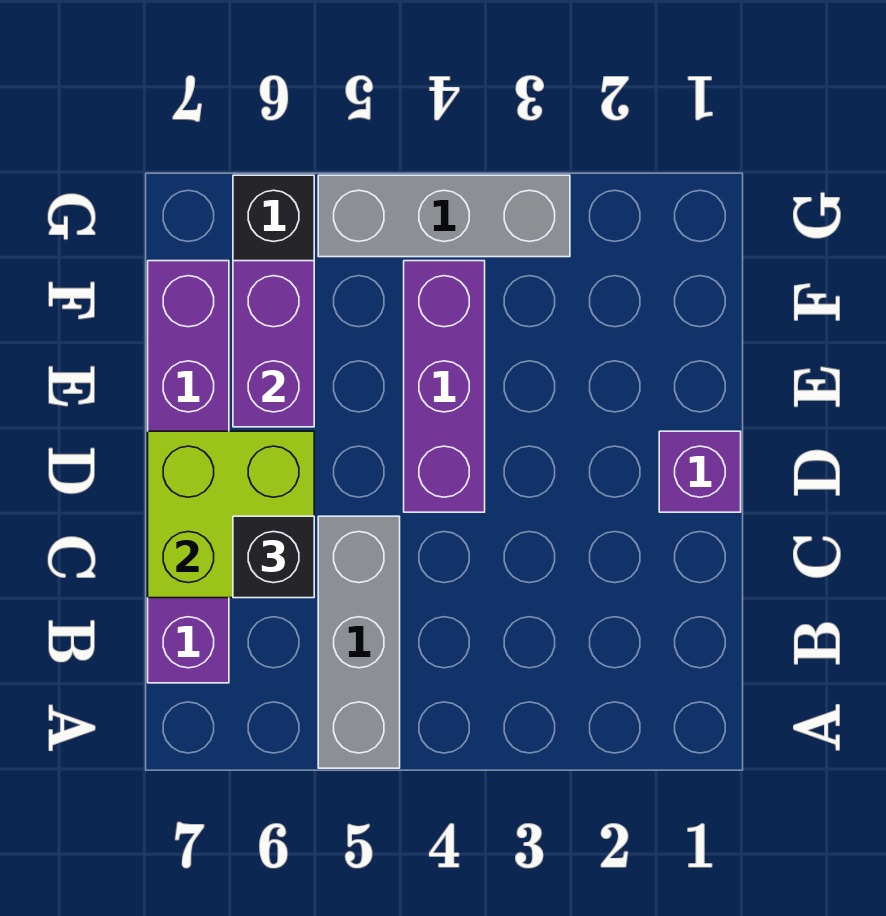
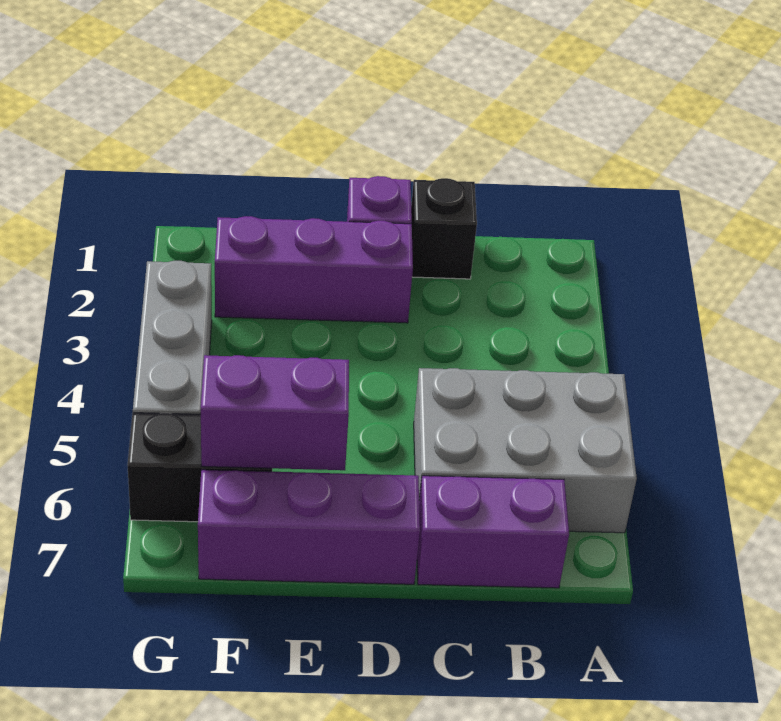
grey brick A5:C5 level 1 -> grey brick A5:C6 level 1
lime brick C6:D7 level 2 -> none
black brick C6 level 3 -> black brick C1 level 1
purple brick D4:F4 level 1 -> purple brick D2:F2 level 1

